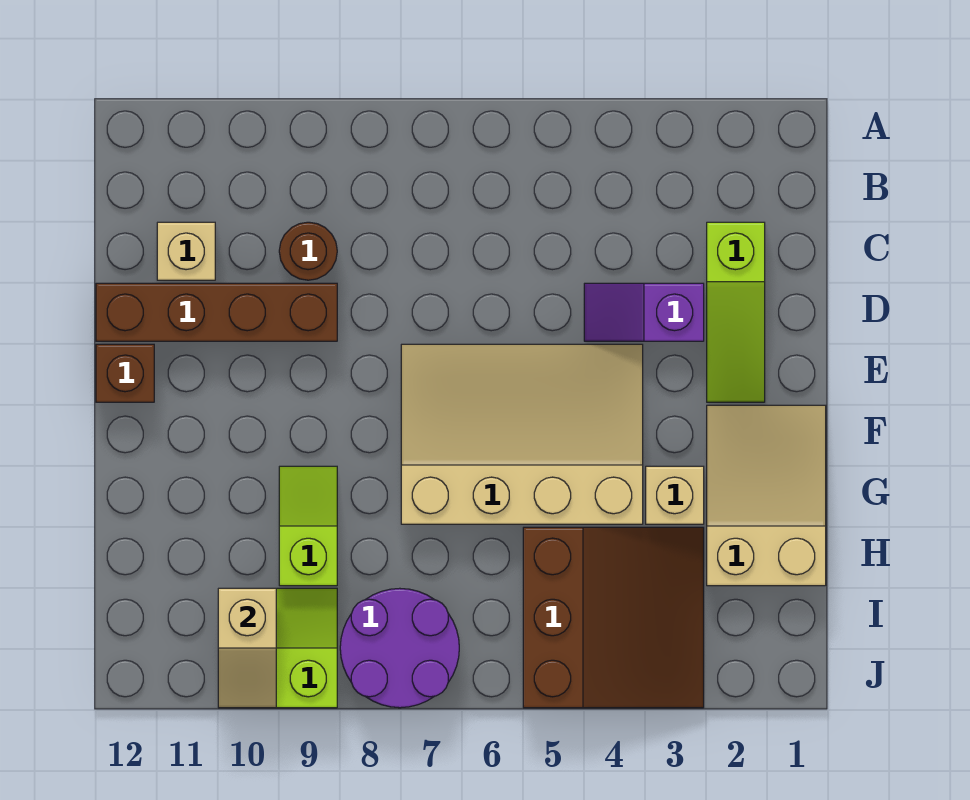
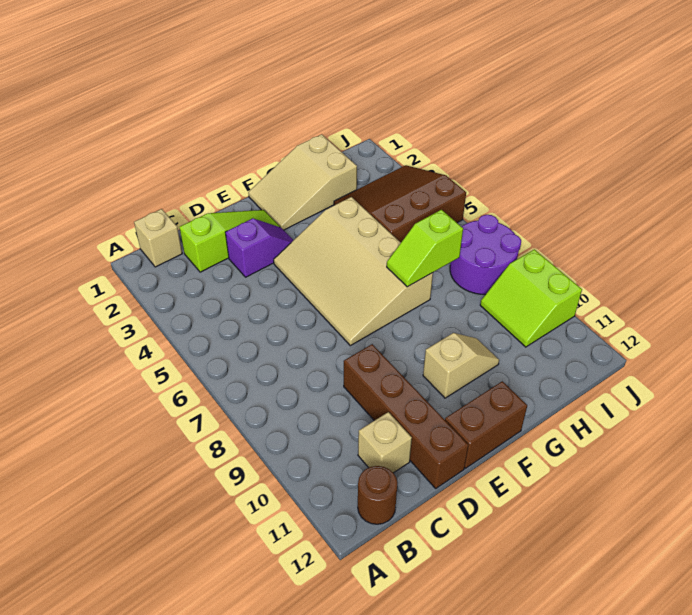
brown round brick C9 level 1 -> brown round brick B12 level 1
purple slope D3:D4 level 1 top 3 -> purple slope D3:E3 level 1 top D
brown brick E12 level 1 -> brown brick E12:F12 level 1
tan brick G3 level 1 -> tan brick B1 level 1
lime slope G9:H9 level 1 top H -> lime slope G7:H7 level 2 top H
tan slope I10:J10 level 2 top I -> tan slope F10:G10 level 1 top F

